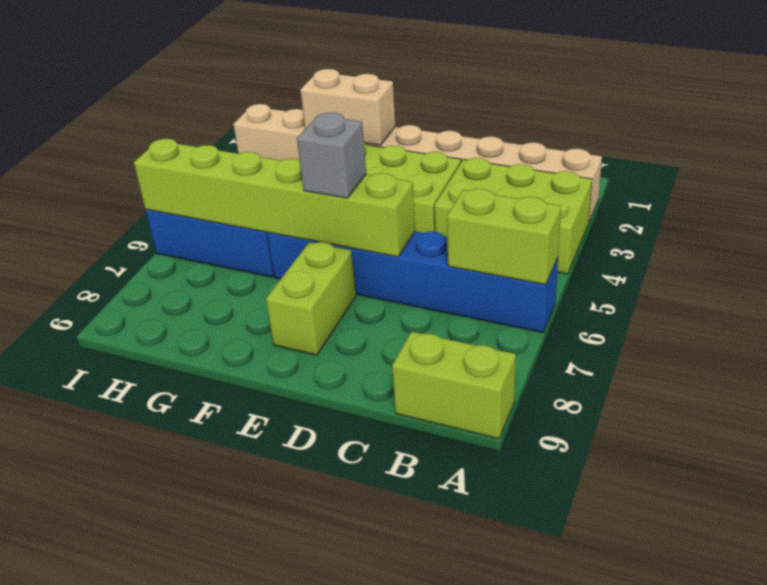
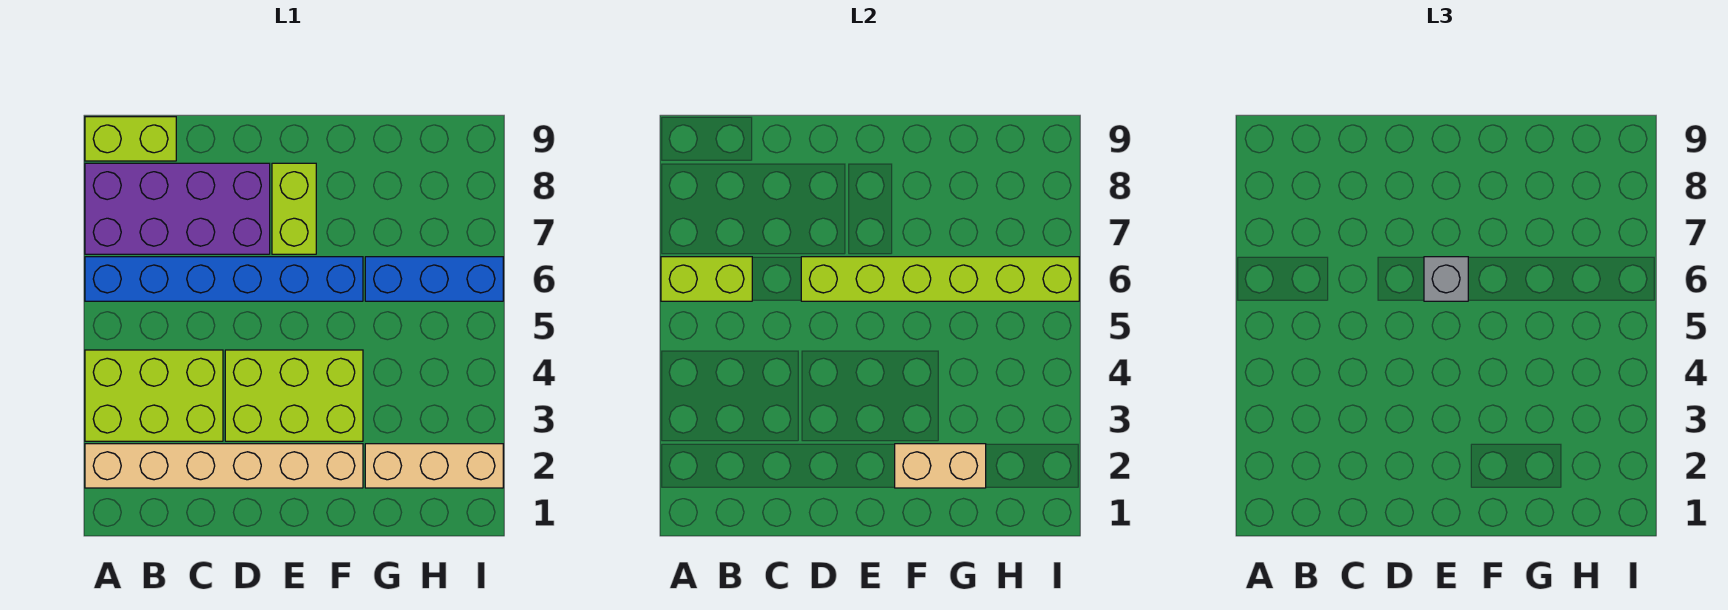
none -> purple brick A7:D8 level 1

